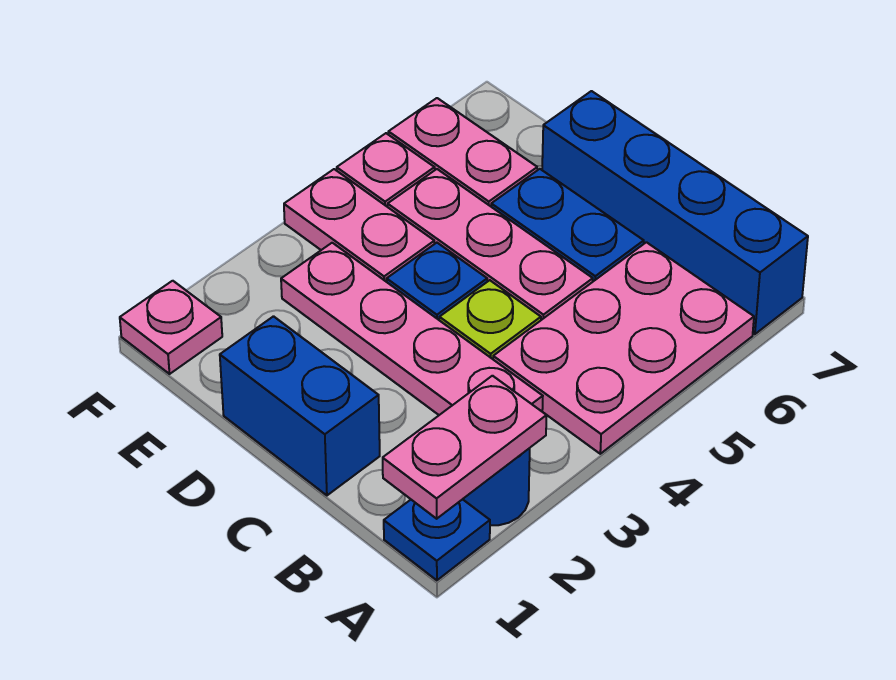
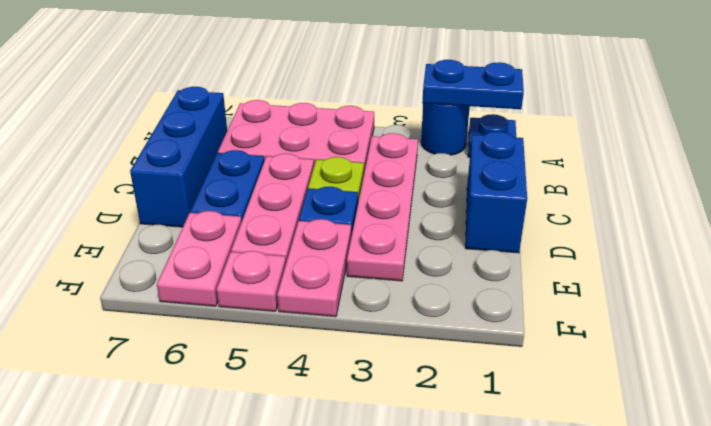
pink plate A1:A2 level 2 -> blue plate A1:A2 level 2
blue brick A7:D7 level 1 -> blue brick B7:D7 level 1
pink plate F1 level 1 -> none

